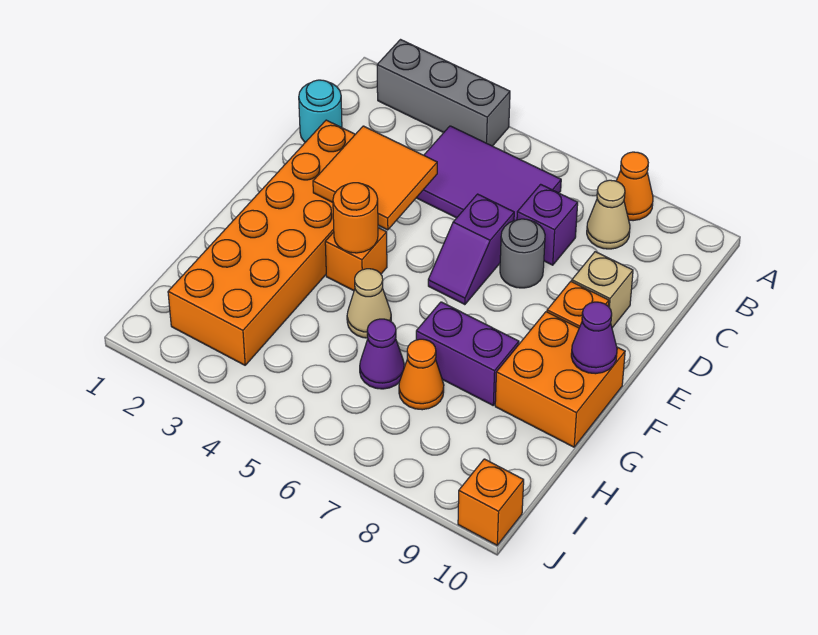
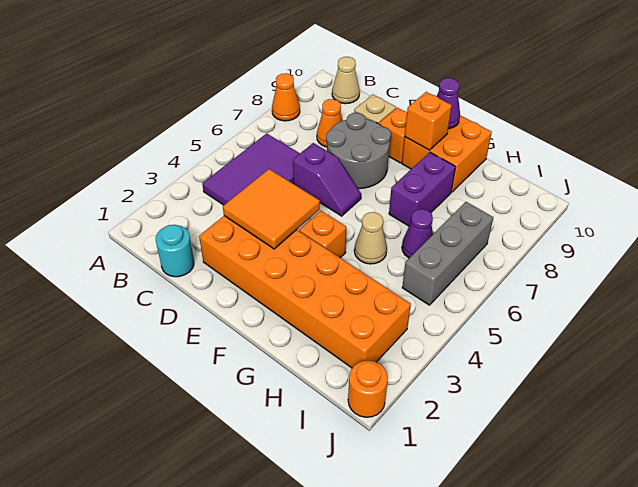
grey brick A2:A4 level 1 -> grey brick I5:I7 level 1
tan cone B8 level 1 -> tan cone B10 level 1
purple brick C7 level 1 -> none
grey round brick D7 level 1 -> grey round brick D7:E8 level 1
orange round brick F4 level 2 -> orange round brick J1 level 1
orange cone H7 level 1 -> orange cone C8 level 1
orange brick J10 level 1 -> orange brick F9 level 2

